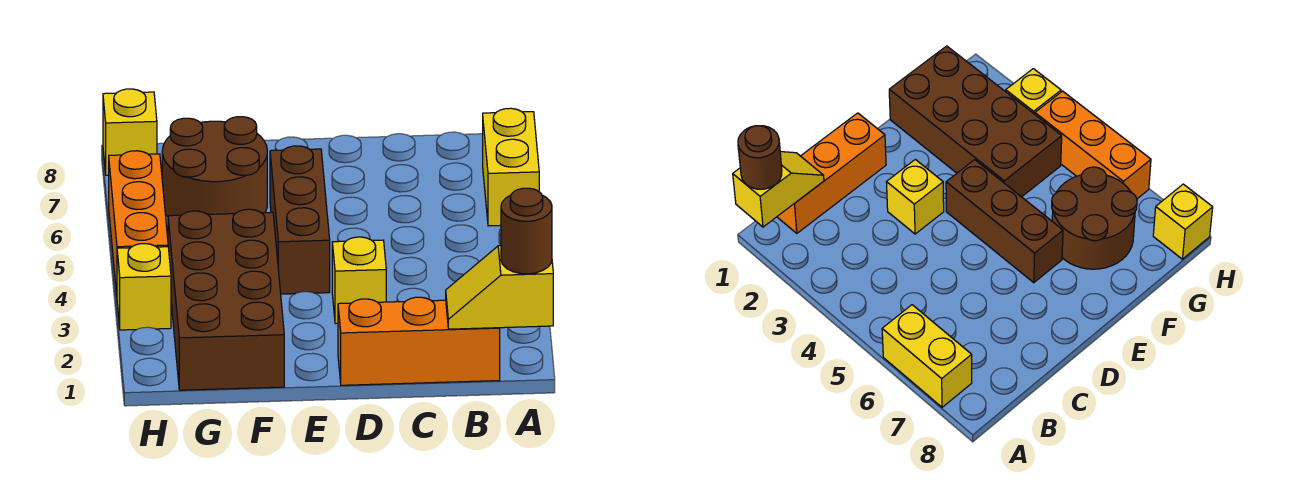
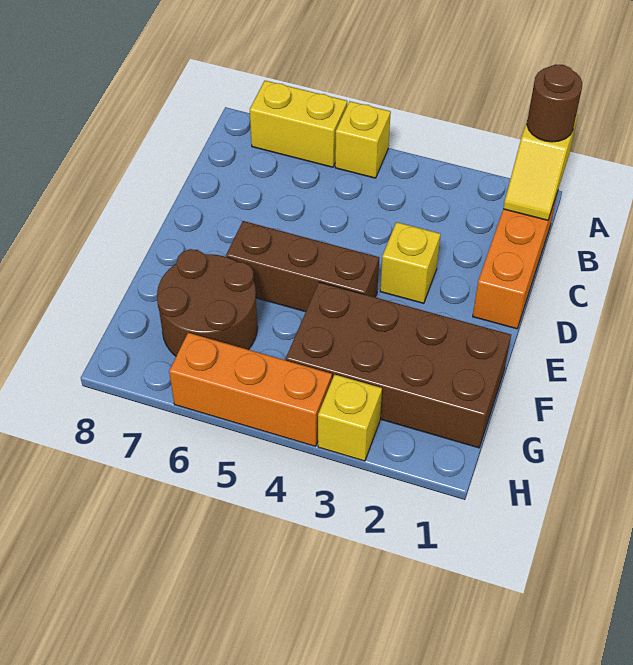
yellow brick H8 level 1 -> yellow brick A5 level 1

